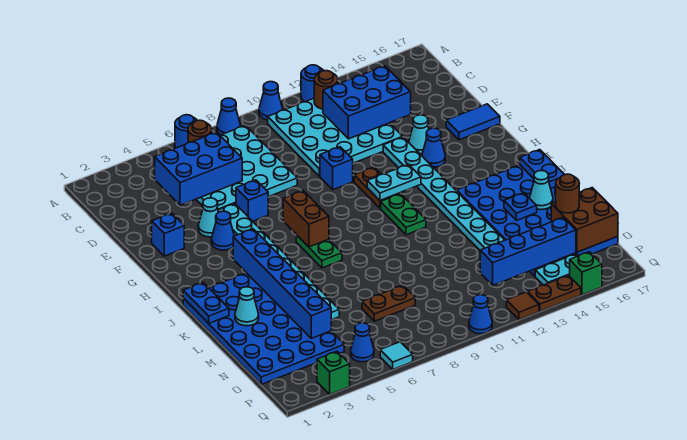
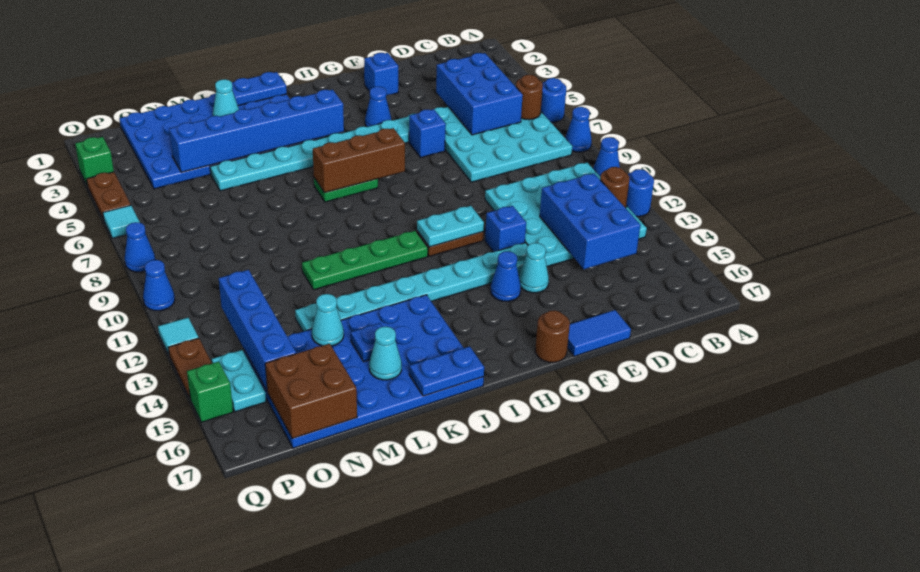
cyan cone F4 level 1 -> cyan cone M14 level 2
blue brick F10 level 1 -> blue brick F12 level 1
blue tile F16:F17 level 1 -> blue tile E17:F17 level 1
brown brick H7:I7 level 2 -> brown brick H7:J7 level 2
cyan plate H11:H12 level 2 -> cyan plate G11:H11 level 2
green plate I11:J11 level 1 -> green plate I11:L11 level 1
brown plate N7:N8 level 1 -> brown plate Q4:Q5 level 1
brown round brick N16 level 3 -> brown round brick G17 level 1
blue cone P5 level 1 -> blue cone Q8 level 1
brown tile Q12 level 1 -> cyan tile Q12 level 1

